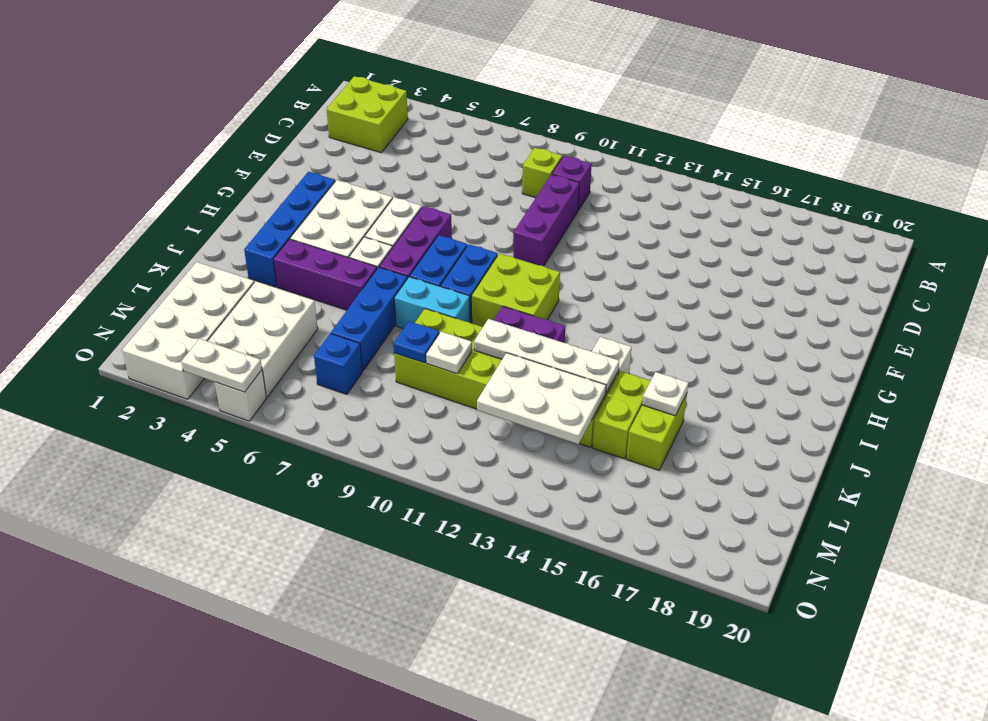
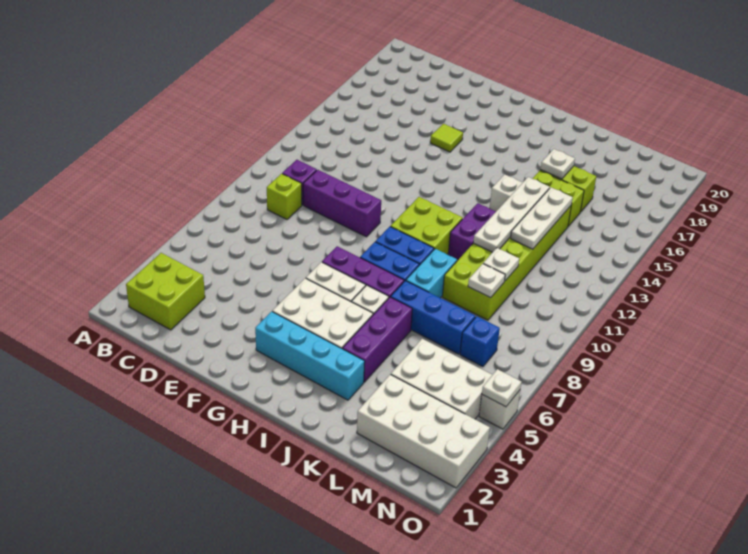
none -> lime tile F16 level 1
blue brick G3:J3 level 1 -> cyan brick G3:J3 level 1
blue plate L9 level 2 -> white plate L9 level 2
white plate L12:M14 level 2 -> white plate L12:L14 level 2
white plate O4:O5 level 2 -> white plate O5 level 2

